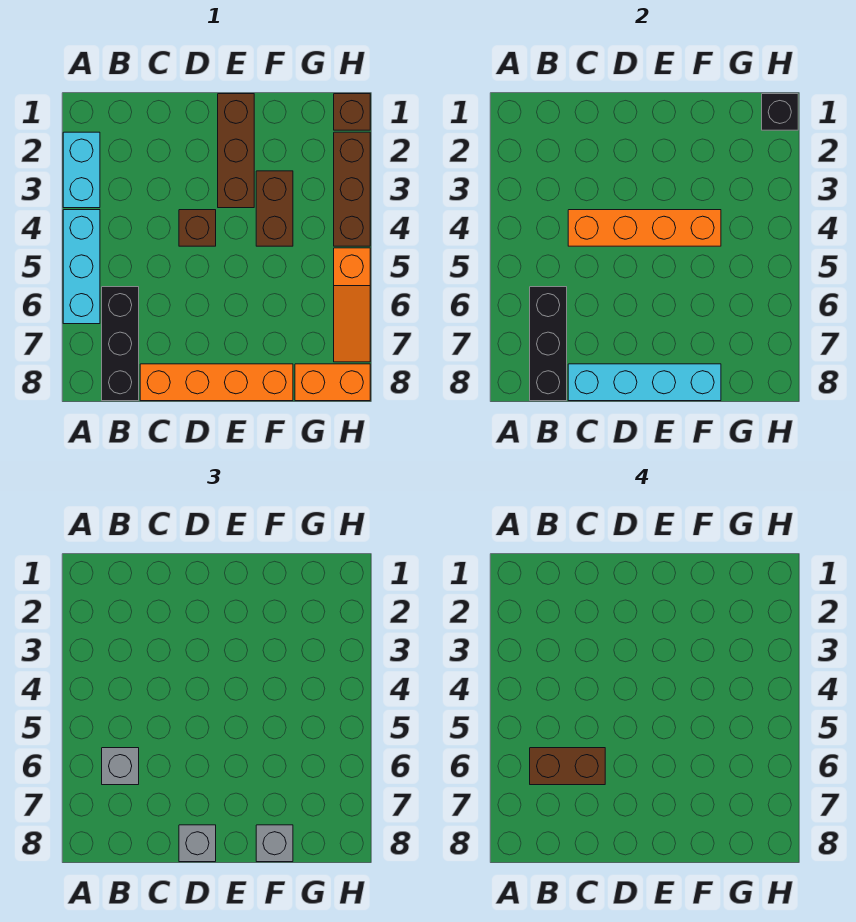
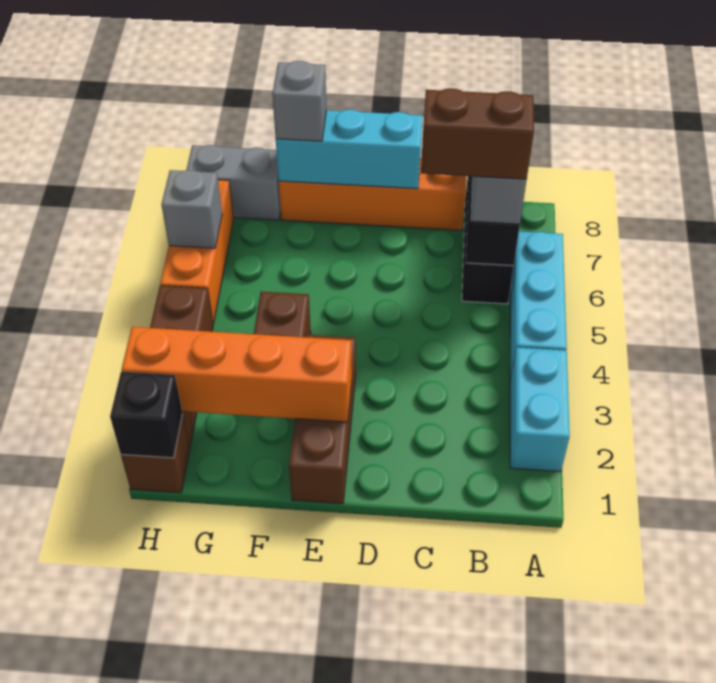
orange brick C4:F4 level 2 -> orange brick E2:H2 level 2
cyan brick C8:F8 level 2 -> cyan brick D8:F8 level 2
brown brick D4 level 1 -> none
grey brick D8 level 3 -> grey brick H6 level 2
orange brick G8:H8 level 1 -> grey brick G8:H8 level 1
orange slope H5:H7 level 1 top 5 -> orange brick H5:H7 level 1

